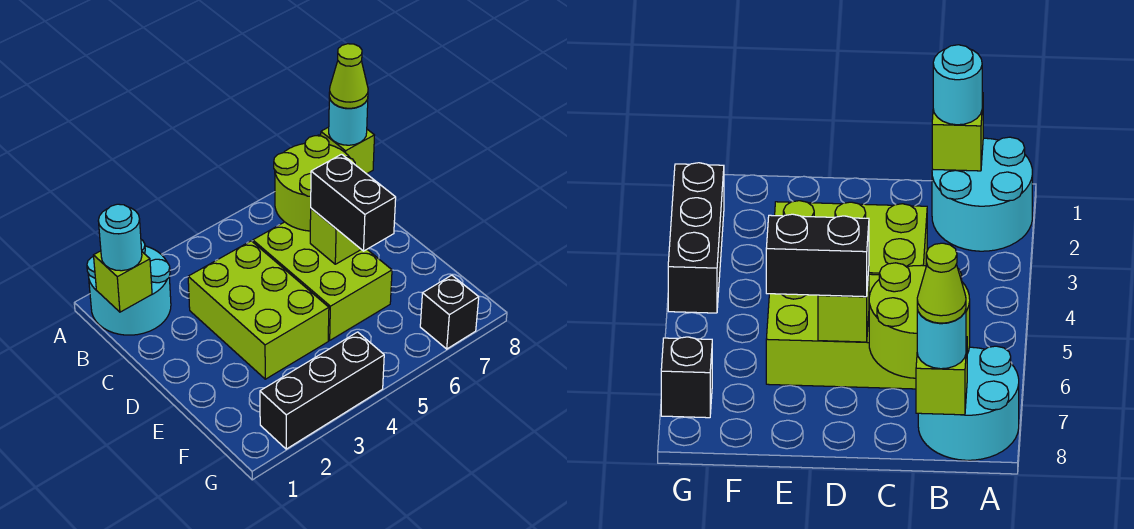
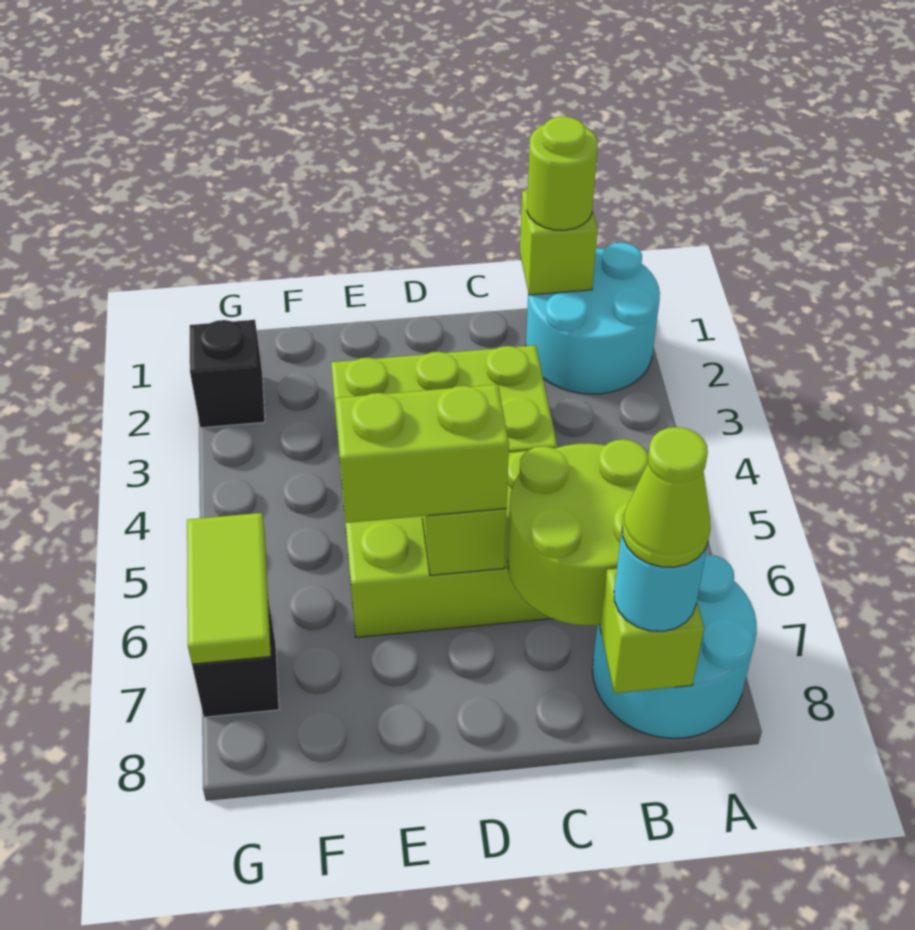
cyan round brick B1 level 3 -> lime round brick B1 level 3
black brick D6:E6 level 3 -> lime brick D6:E6 level 3
black brick G2:G4 level 1 -> black brick G2 level 1
none -> lime tile G6:G7 level 2

